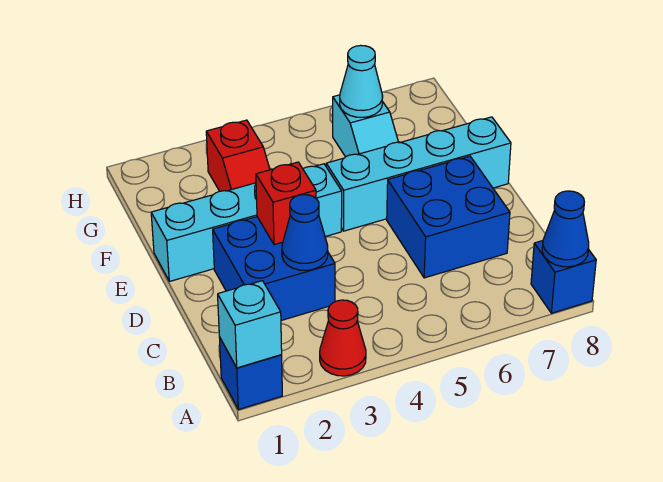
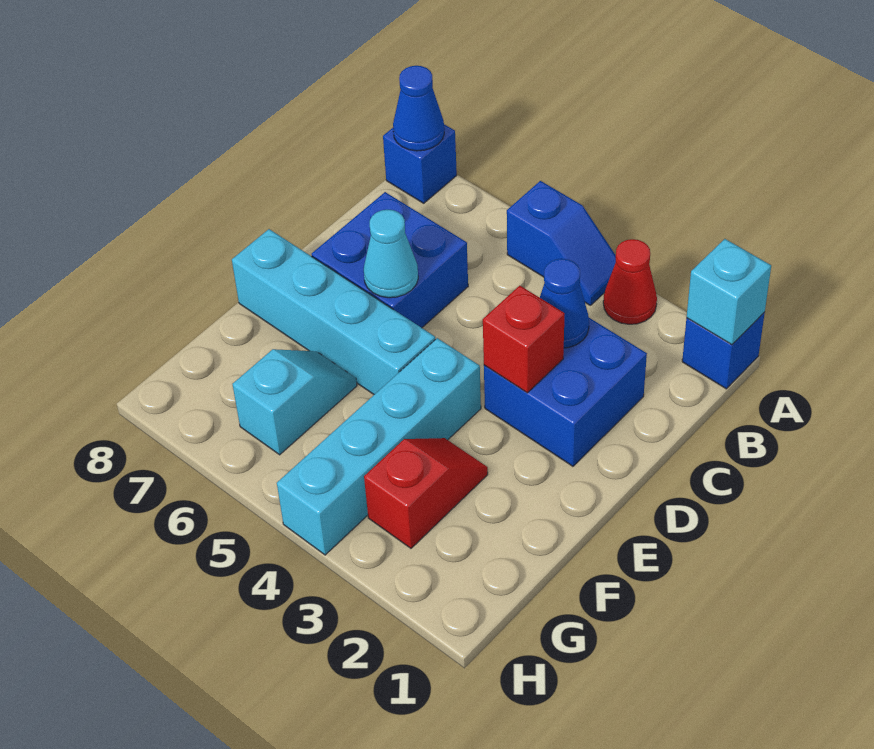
none -> blue slope A4:A5 level 1 top 5
cyan brick E1:E4 level 1 -> cyan brick E4:H4 level 1
cyan cone G6 level 2 -> cyan cone D6 level 2

